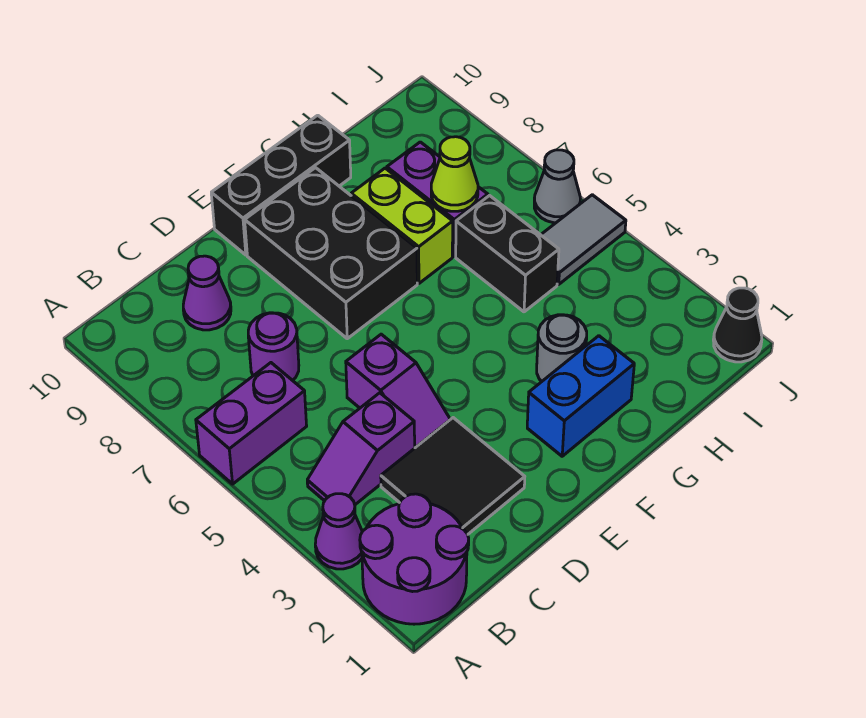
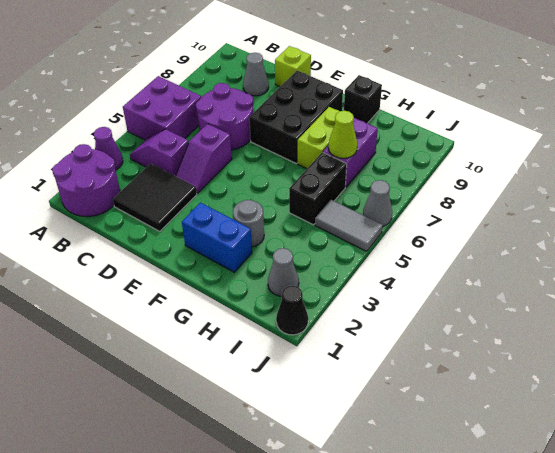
purple brick A6:B6 level 1 -> purple brick A5:B6 level 1
purple round brick C7 level 1 -> purple round brick C6:D7 level 1
purple cone C9 level 1 -> grey cone C9 level 1
none -> lime brick D10 level 1
black brick E10:G10 level 1 -> black brick G10 level 1
none -> grey cone I2 level 1

